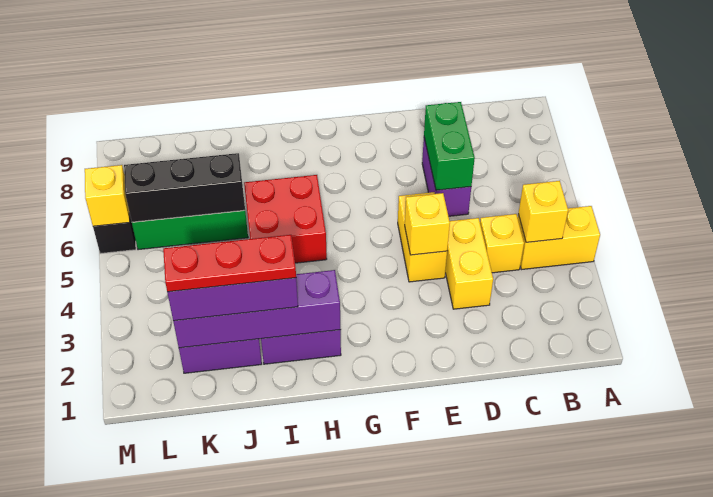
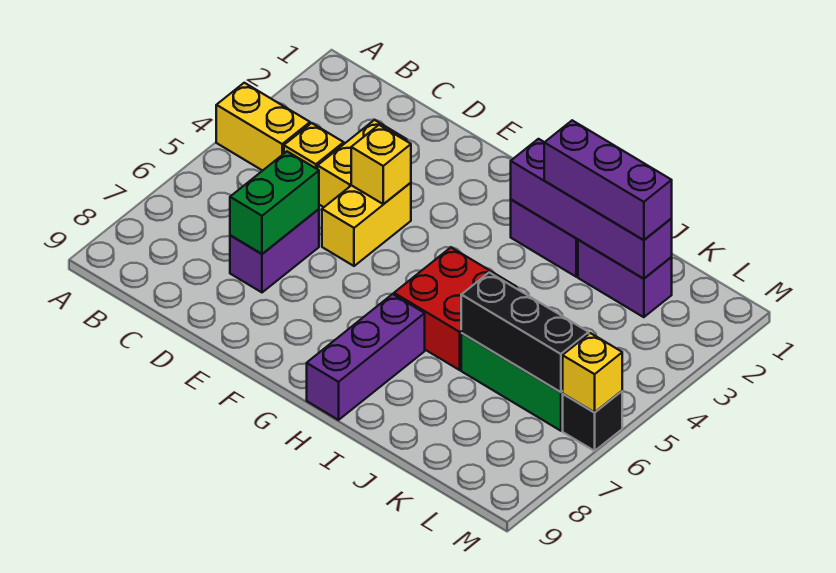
yellow brick B4 level 2 -> none
none -> purple brick H7:H9 level 1
red plate I2:K2 level 4 -> none

